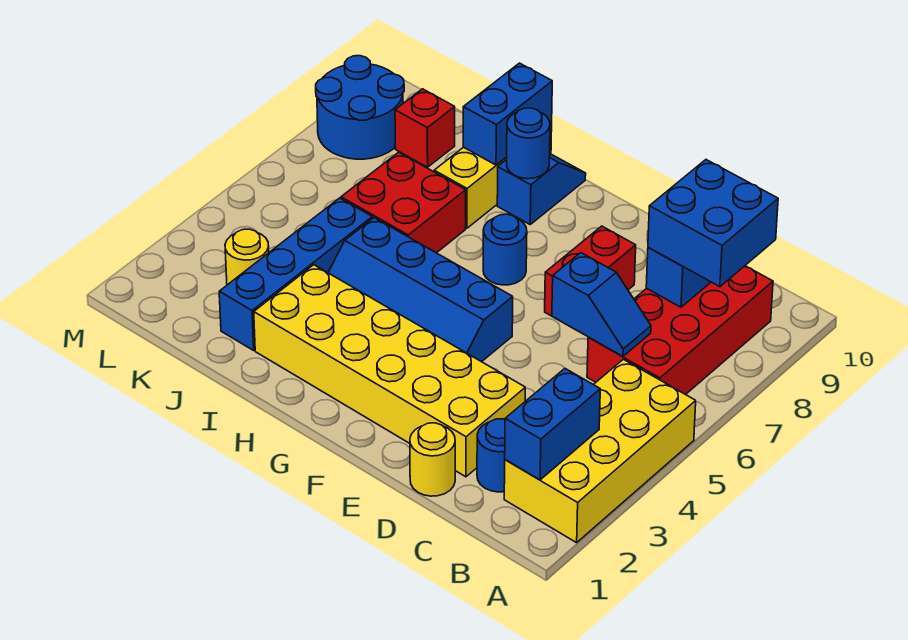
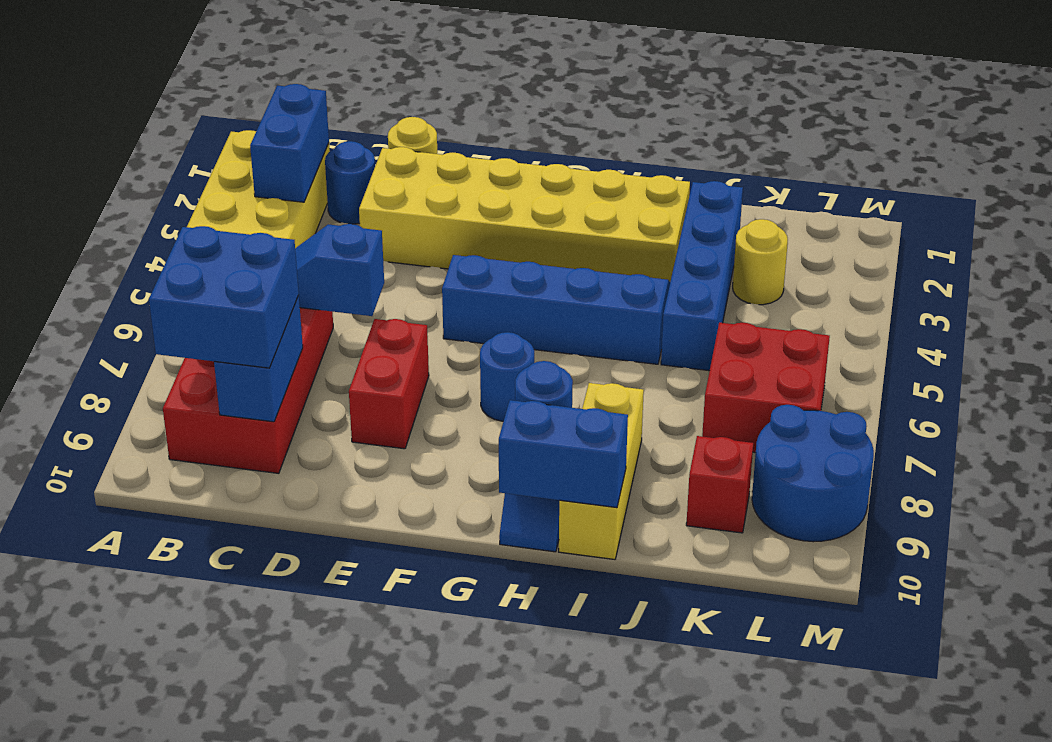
red brick I6:J7 level 1 -> red brick K6:L7 level 1
blue brick I9:I10 level 2 -> blue brick H10:I10 level 2

